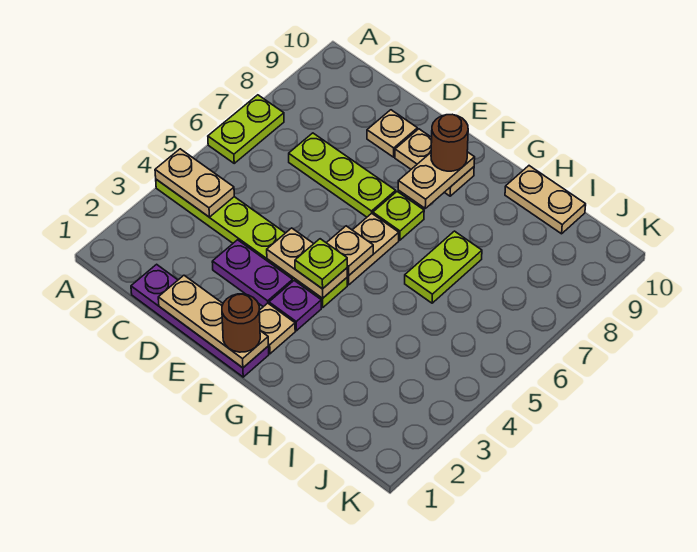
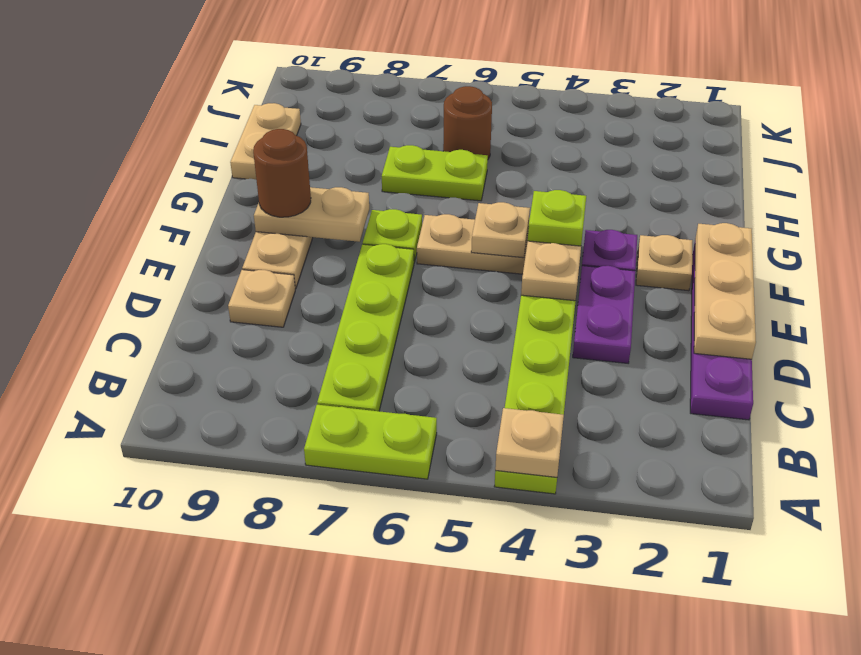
tan plate A4:B4 level 2 -> tan plate A4 level 2
lime plate C7:E7 level 1 -> lime plate B7:E7 level 1
brown round brick F1 level 3 -> brown round brick I6 level 1

